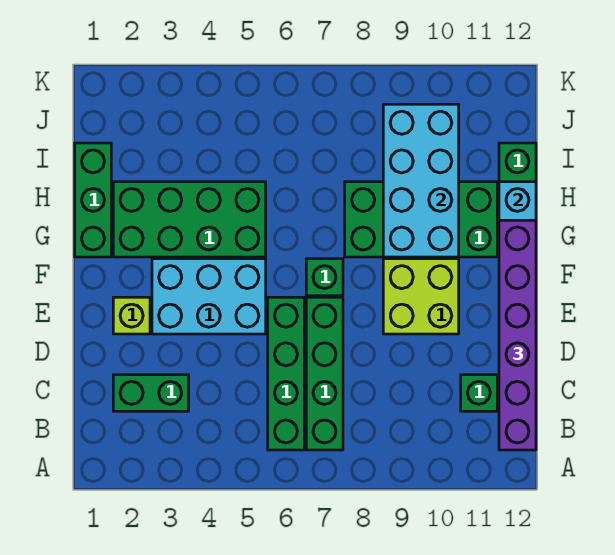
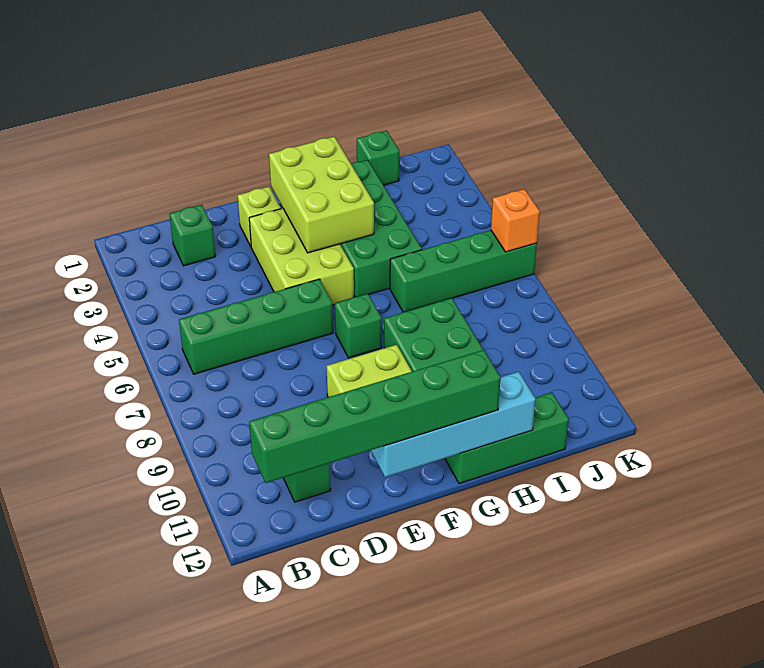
green brick B7:E7 level 1 -> green brick H6:K6 level 1
purple brick B12:G12 level 3 -> green brick B12:G12 level 3
green brick C2:C3 level 1 -> green brick C2 level 1
cyan brick E3:F5 level 1 -> lime brick E3:F5 level 1
none -> lime brick F2:G4 level 2
green brick G1:I1 level 1 -> green brick I1 level 1
cyan brick G9:J10 level 2 -> none
none -> orange brick K6 level 2

